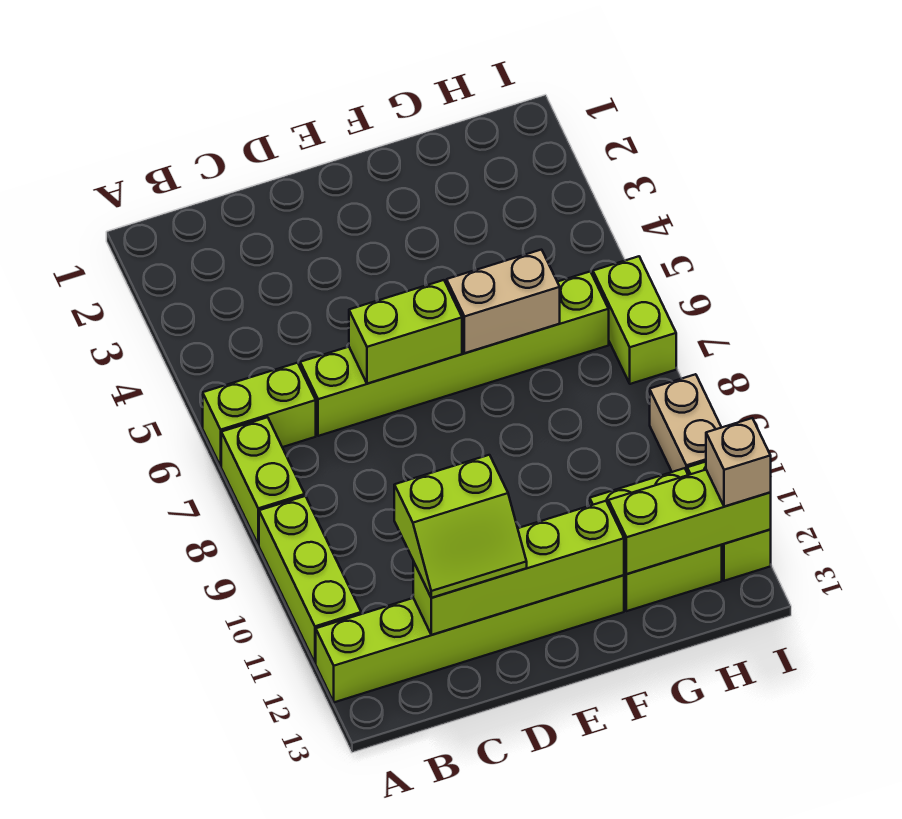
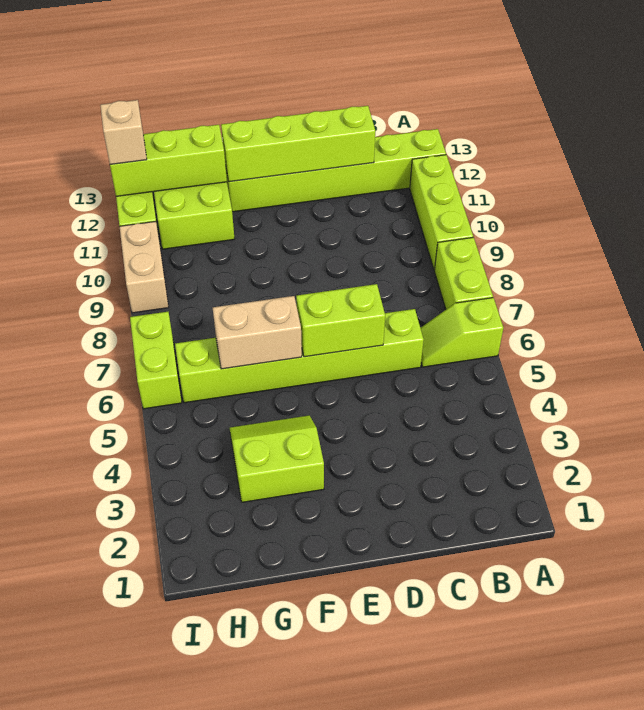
lime brick A6:B6 level 1 -> lime slope A6:B6 level 1 top A
lime slope C11:D12 level 3 top 11 -> lime slope F3:G4 level 1 top 3

